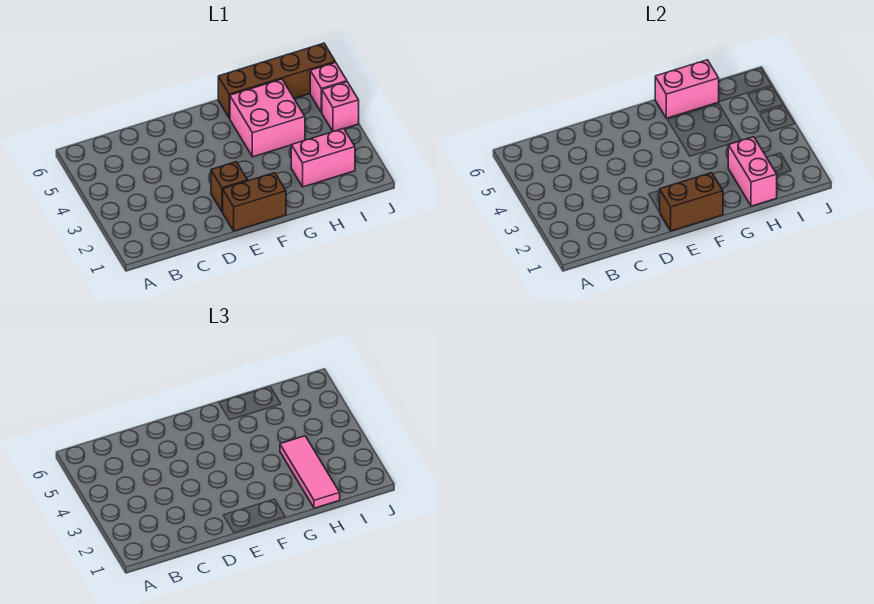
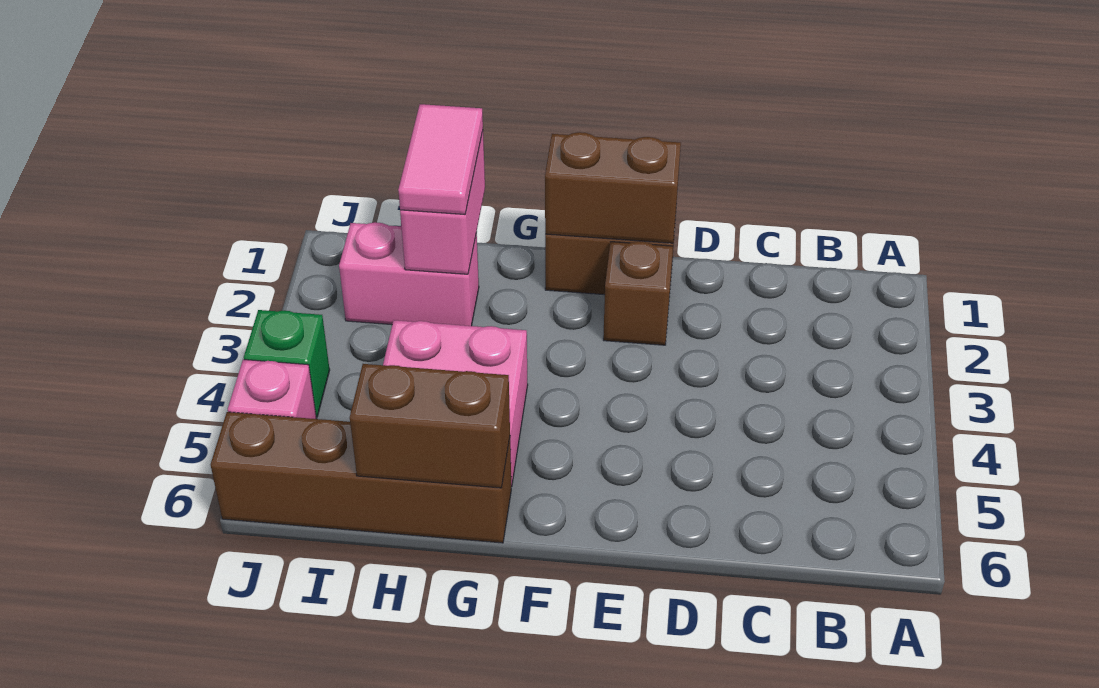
pink brick G6:H6 level 2 -> brown brick G6:H6 level 2
pink tile H1:H3 level 3 -> pink tile H1:H2 level 3
pink brick J4 level 1 -> green brick J4 level 1

